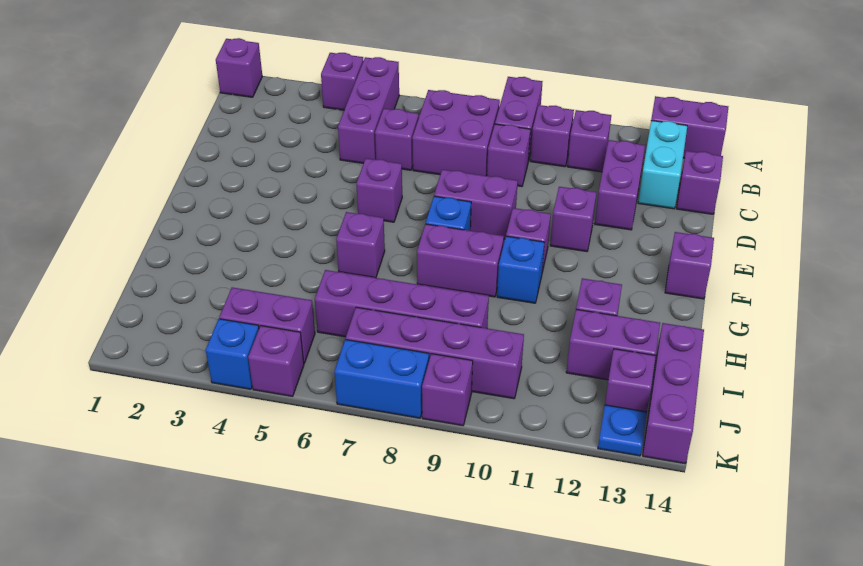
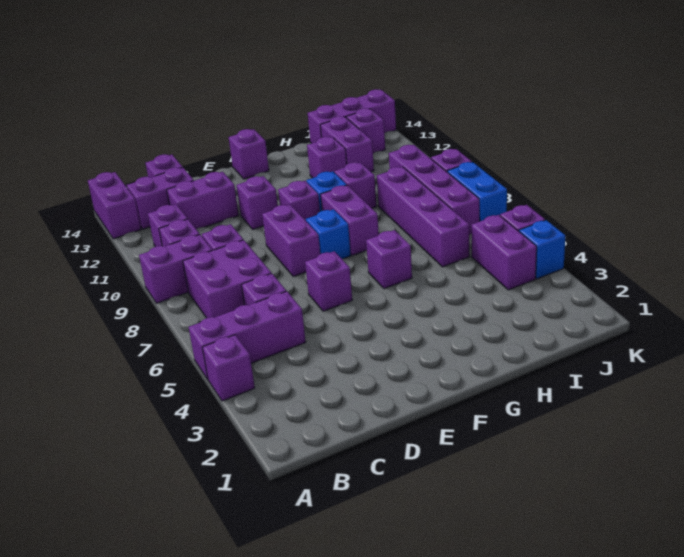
purple brick A1 level 1 -> purple brick H10 level 1
cyan brick B13:C13 level 1 -> purple brick B13:C13 level 1
blue plate K13 level 1 -> none

